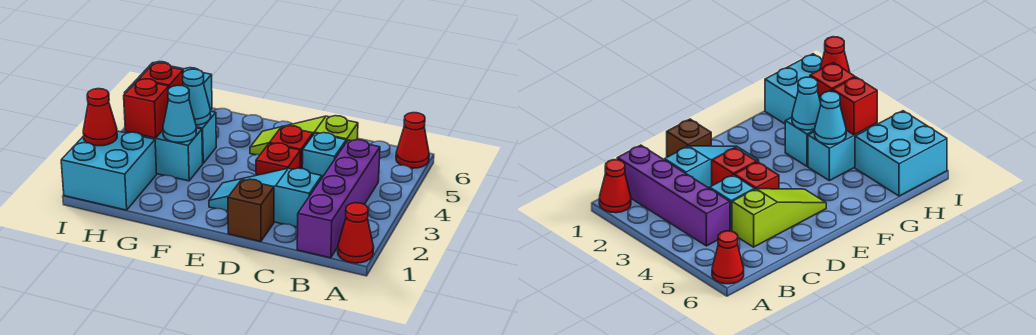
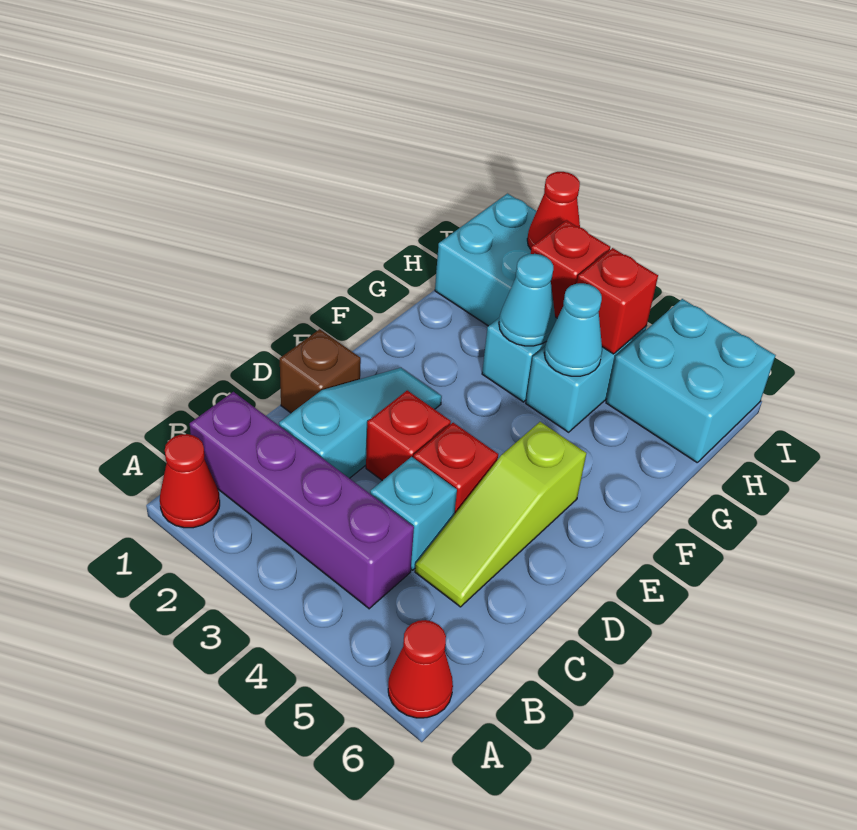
lime slope C5:E5 level 1 top C -> lime slope C5:E5 level 1 top E

